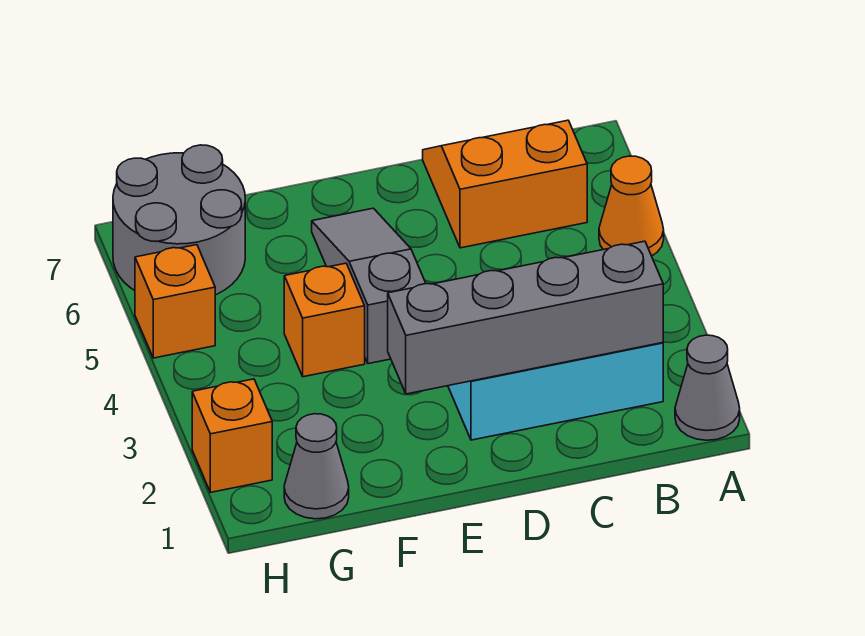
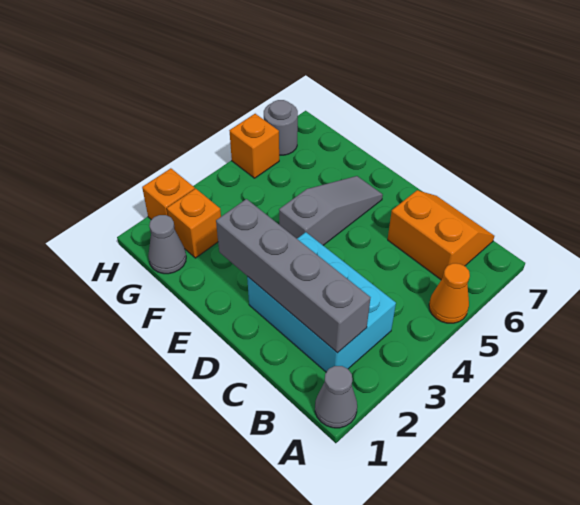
orange brick F4 level 1 -> orange brick G2 level 1
grey round brick G6:H7 level 1 -> grey round brick H6 level 1

